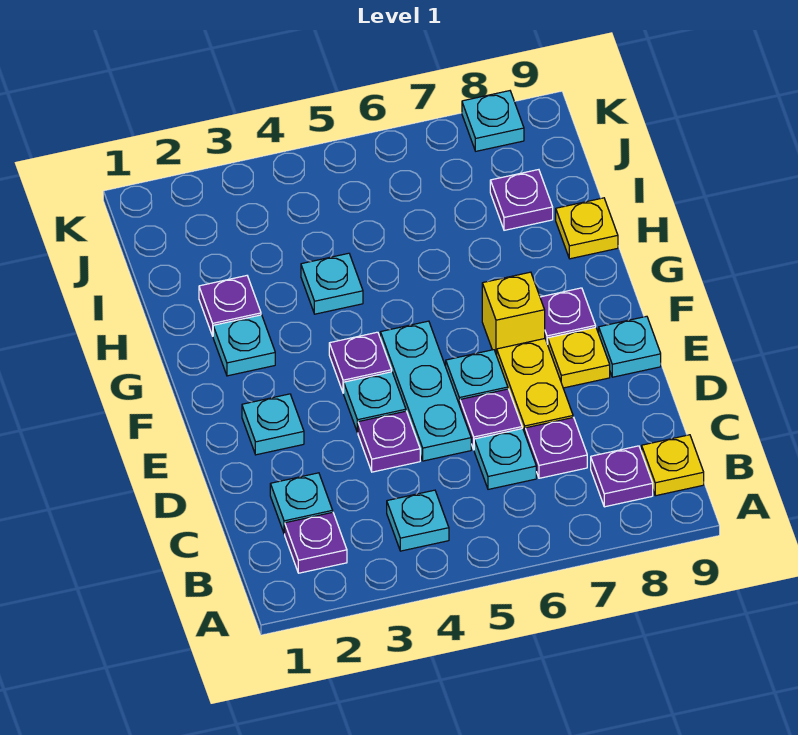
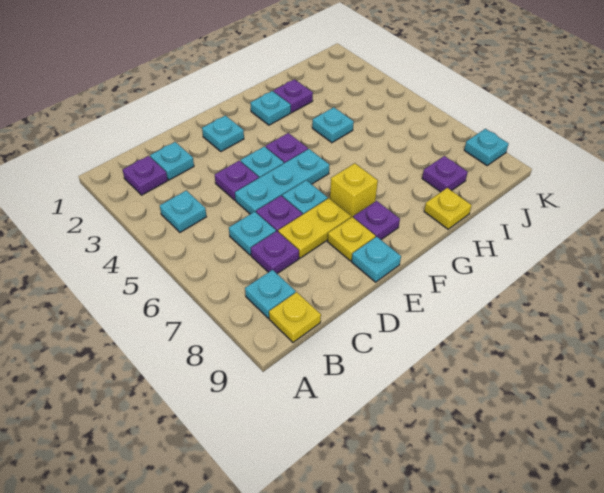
purple plate B8 level 1 -> cyan plate B8 level 1

